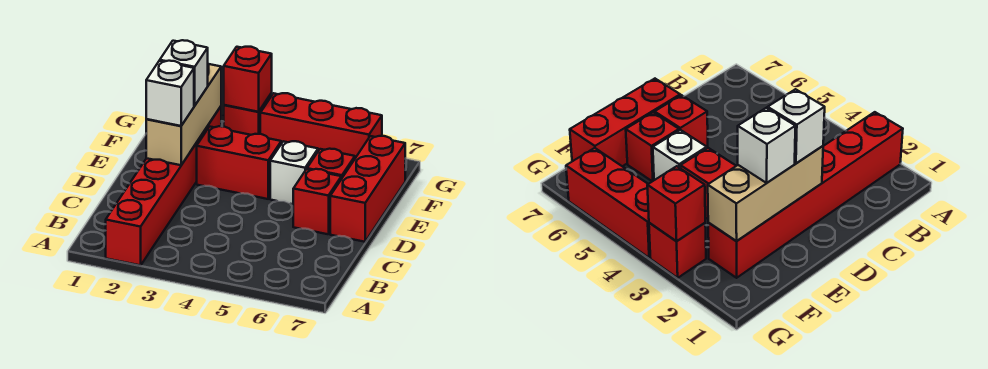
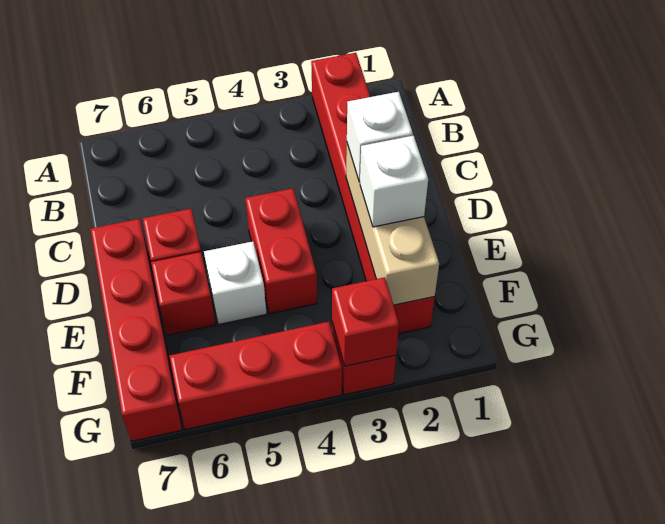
red brick D7:F7 level 1 -> red brick D7:G7 level 1
red brick E3:E4 level 1 -> red brick D4:E4 level 1

